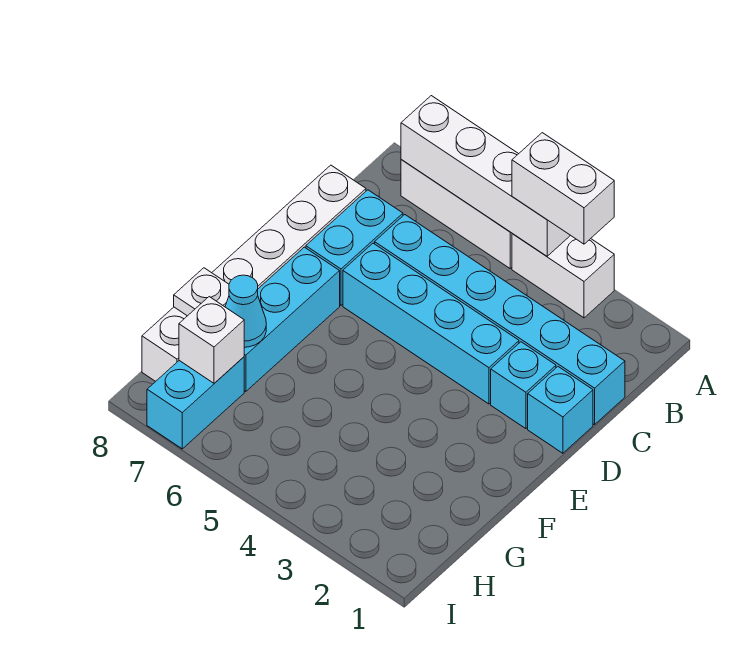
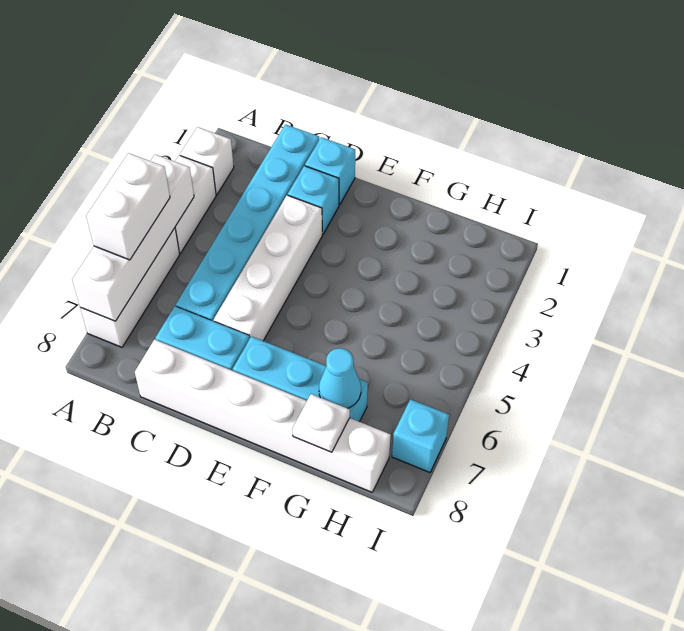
white brick A3:A4 level 3 -> white brick A5:A6 level 3
cyan brick D3:D6 level 1 -> white brick D3:D6 level 1
cyan brick H7:I7 level 1 -> cyan brick I7 level 1
white brick H7 level 2 -> white brick A2 level 1

